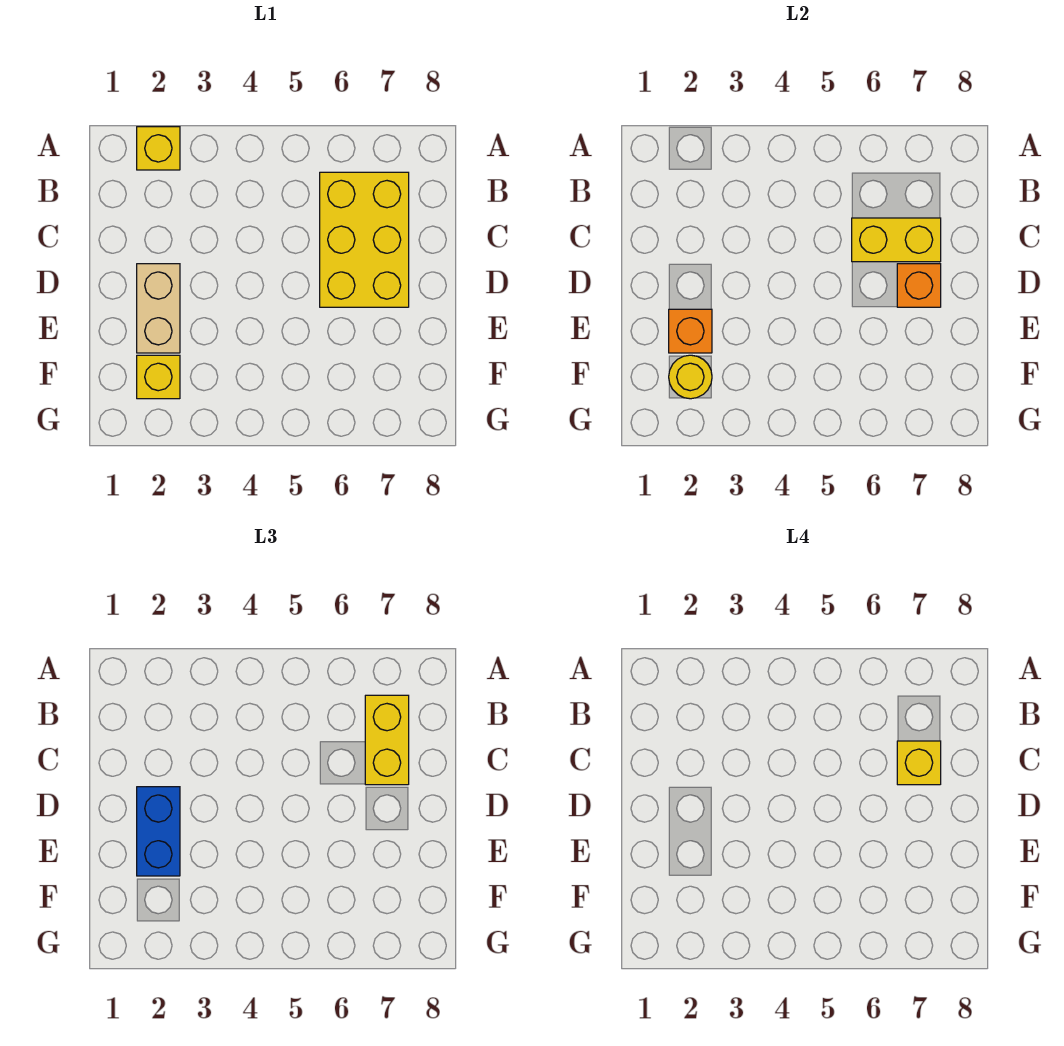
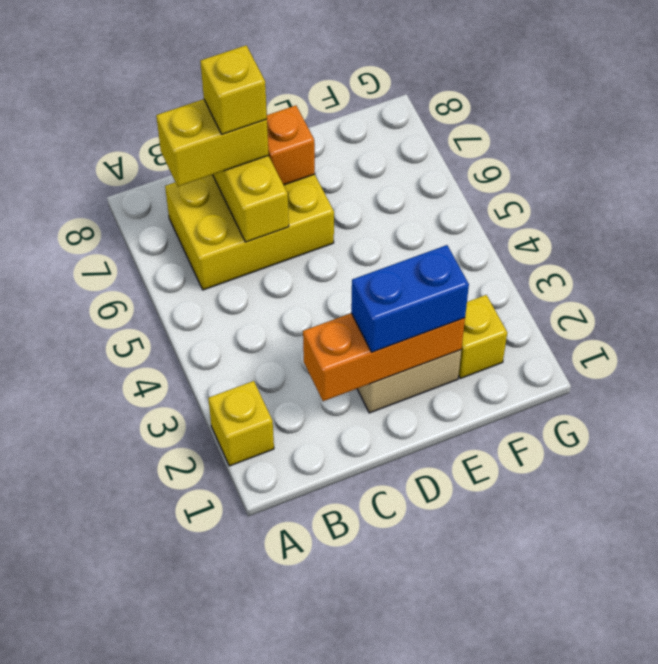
orange brick E2 level 2 -> orange brick C2:E2 level 2
yellow round brick F2 level 2 -> none

